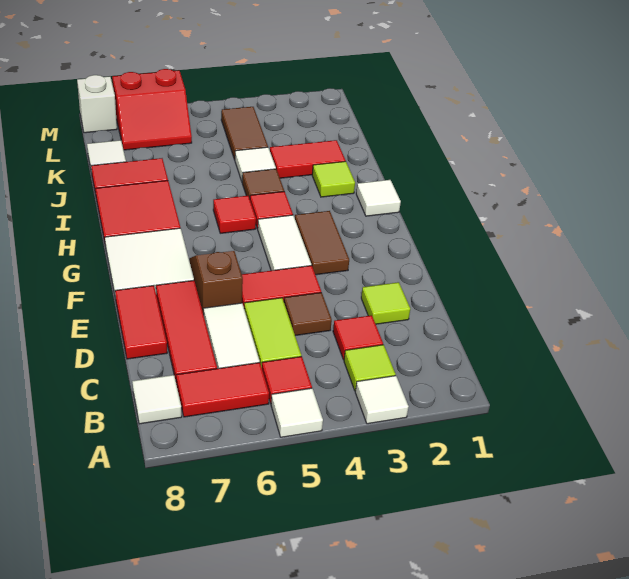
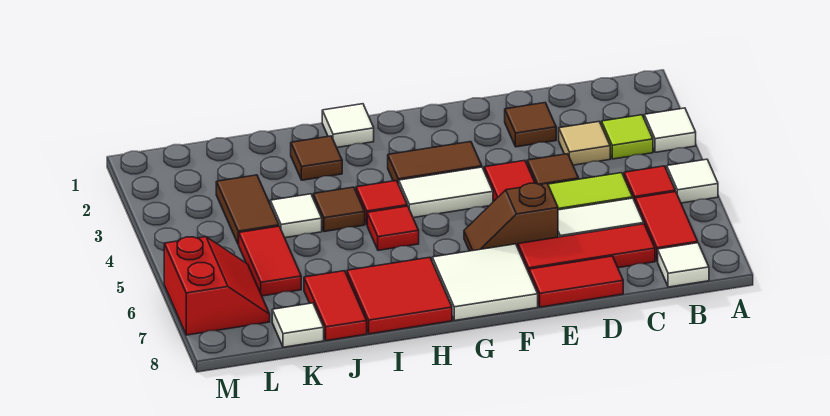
red tile C3 level 1 -> tan tile C3 level 1
lime tile D2 level 1 -> brown tile D2 level 1
lime tile I2 level 1 -> brown tile I2 level 1
red tile J2:J3 level 1 -> red tile K5:K6 level 1
brown tile K4:L4 level 1 -> brown tile K3:K4 level 1
white brick M8 level 1 -> none

